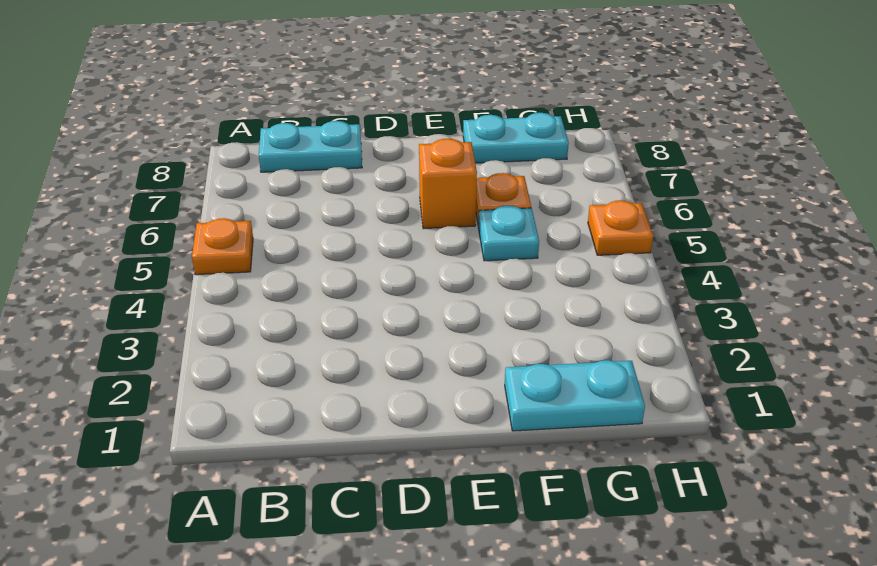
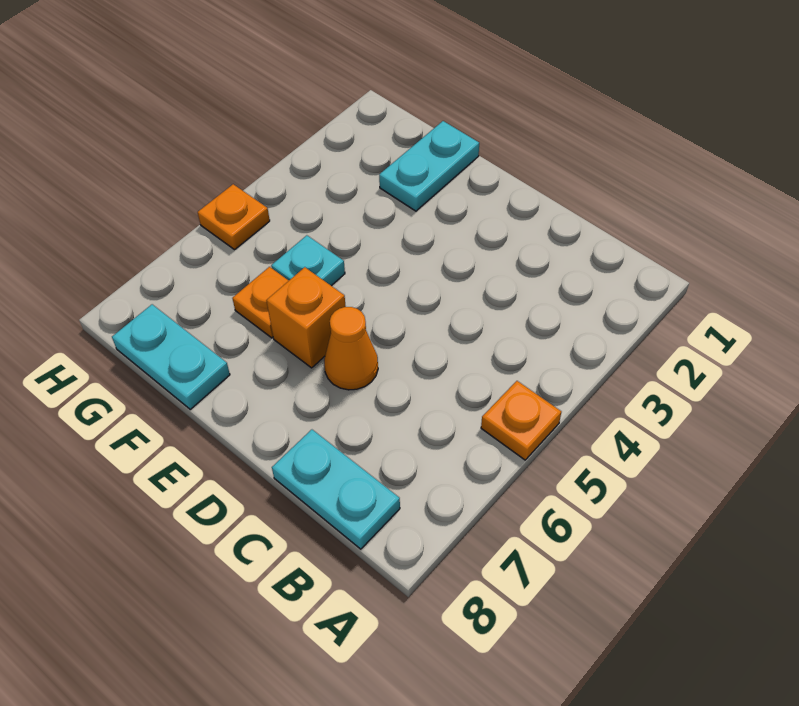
none -> orange cone D6 level 1
cyan plate F1:G1 level 1 -> cyan plate F1:F2 level 1

